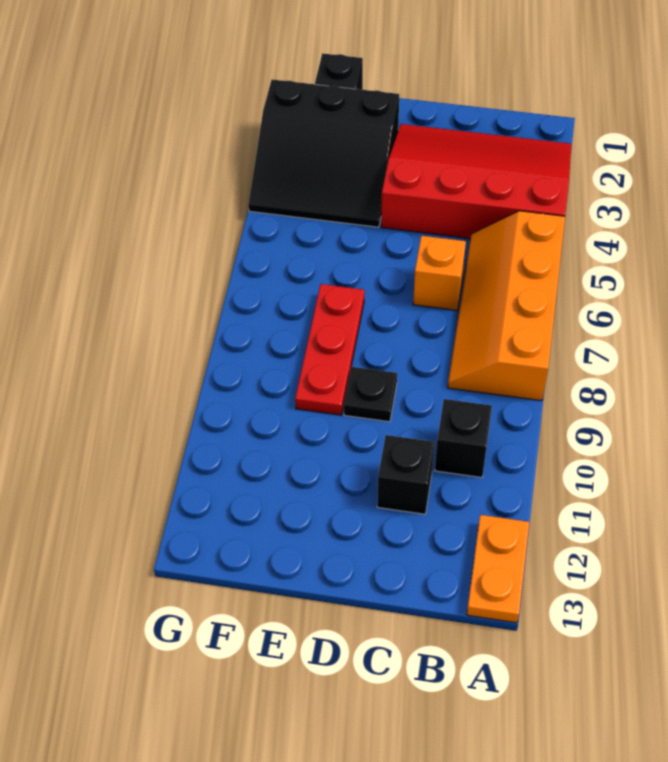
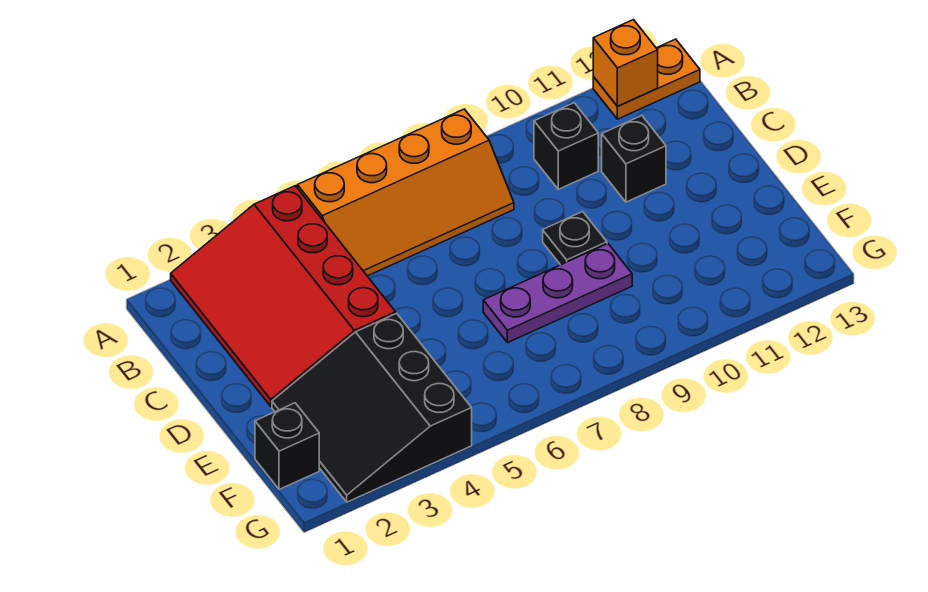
orange brick C6 level 1 -> orange brick A12 level 2
black slope E2:G4 level 1 top 2 -> black slope E2:G4 level 1 top 4
red plate E7:E9 level 1 -> purple plate E7:E9 level 1

